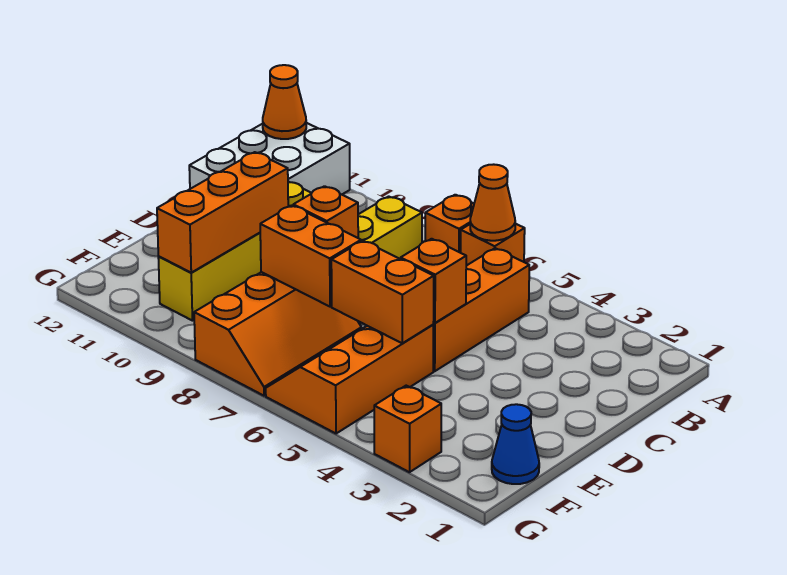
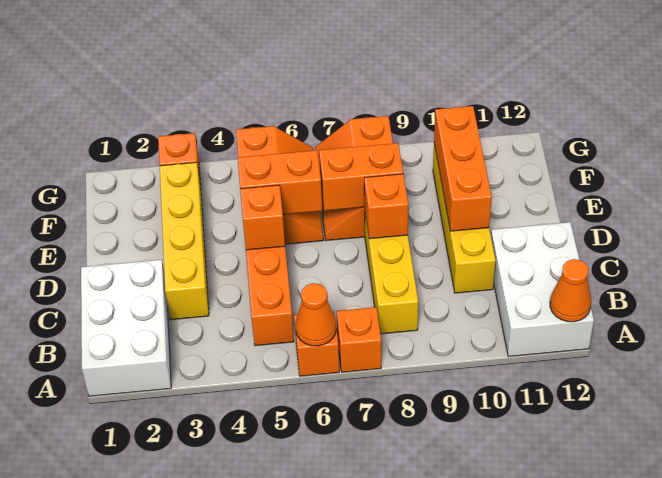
none -> white brick A1:C2 level 1
none -> yellow brick C3:F3 level 1
blue cone F1 level 1 -> none

